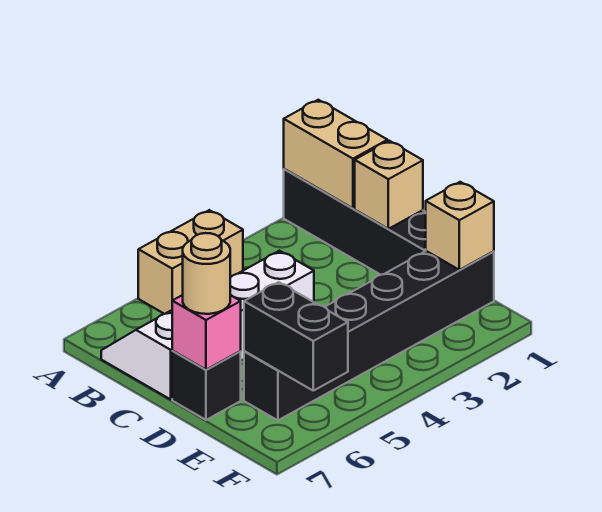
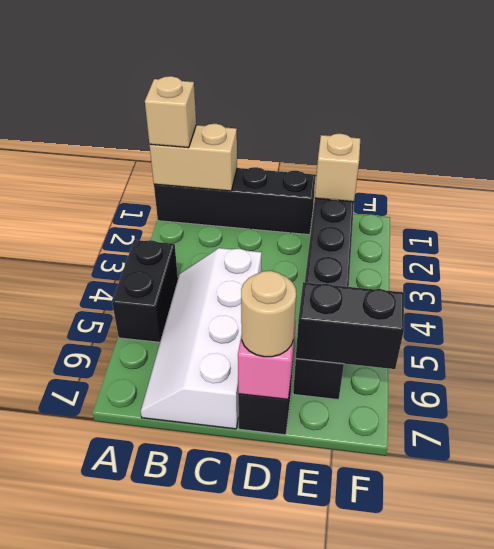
tan brick A4:A5 level 1 -> black brick A4:A5 level 1
tan brick C1 level 2 -> tan brick A1 level 3

